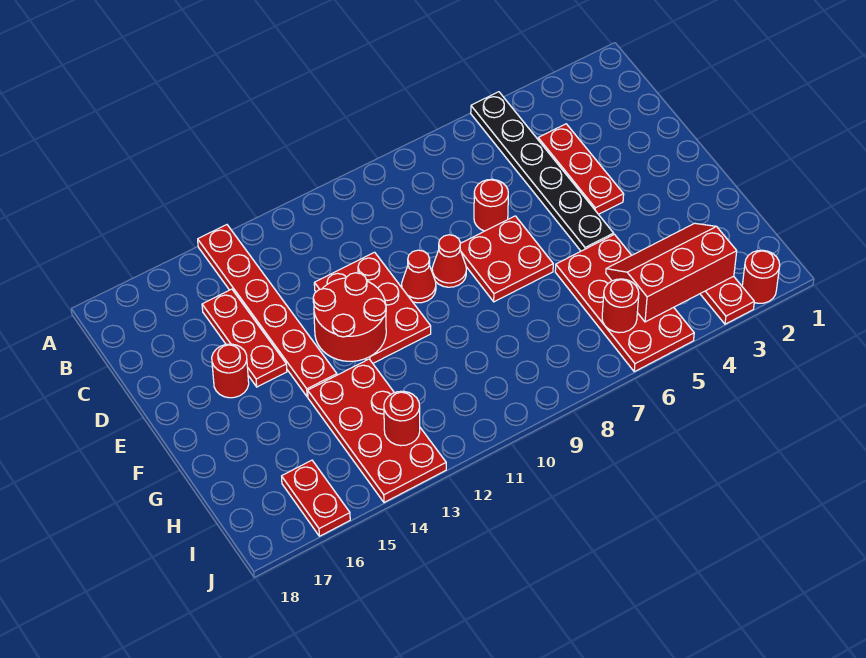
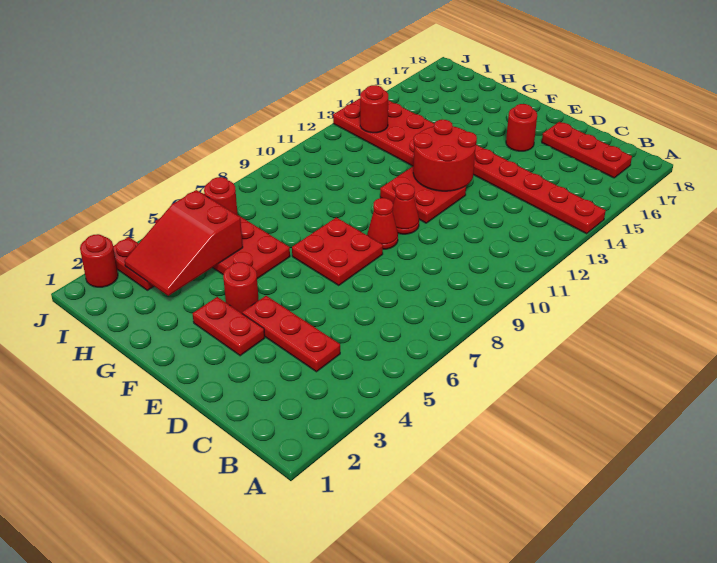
black plate A5:F5 level 1 -> none
red plate C15:E15 level 1 -> red plate B17:D17 level 1
red round brick D7 level 1 -> red round brick F4 level 1
red plate D11:F12 level 1 -> red plate E11:F12 level 1
red slope H3:I5 level 2 top I -> red slope H3:I5 level 2 top 5
red plate I16:J16 level 1 -> red plate E3:F3 level 1

